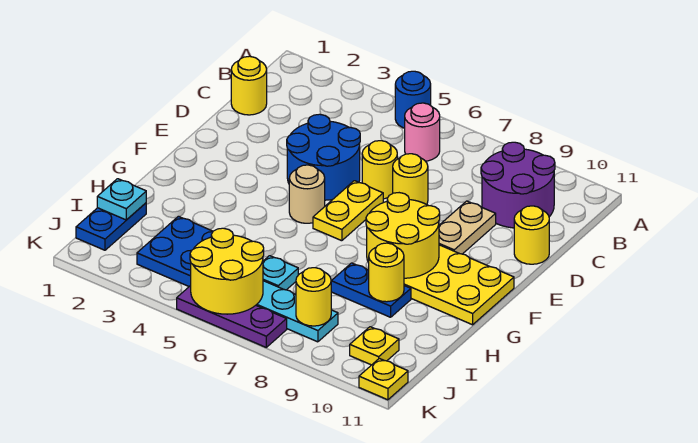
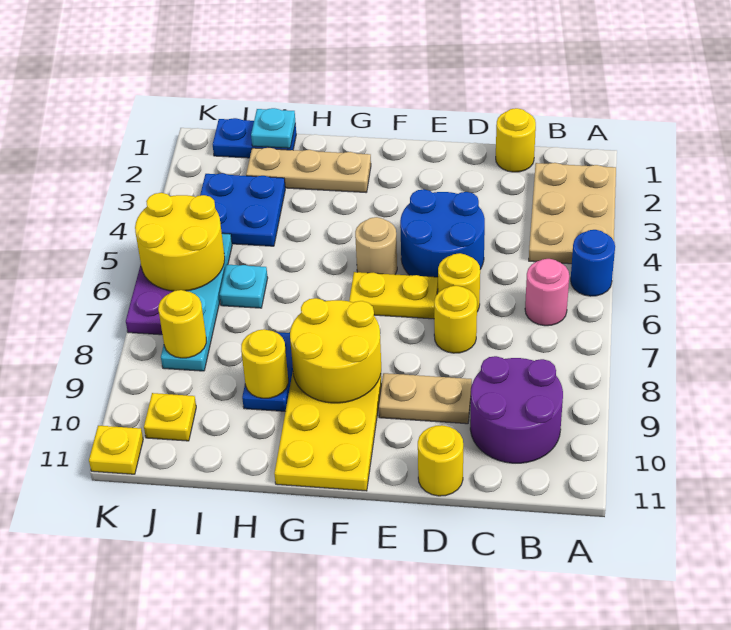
none -> tan plate A2:B4 level 1
none -> tan plate G2:I2 level 1

